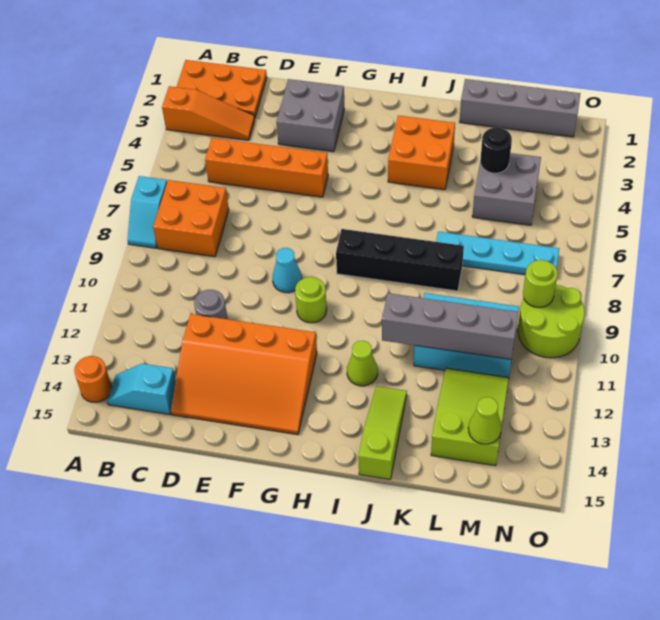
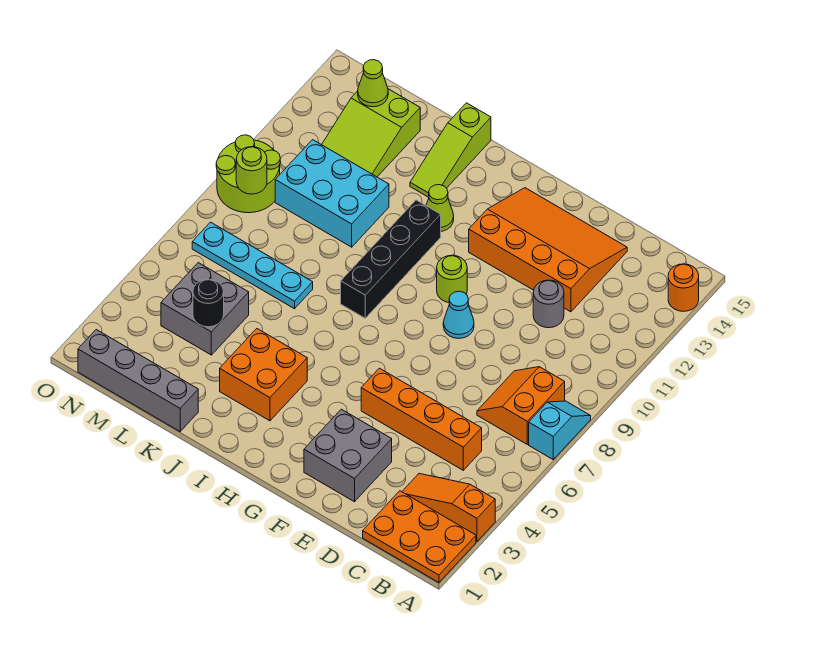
orange brick B7:C8 level 1 -> orange slope B7:C8 level 1 top B
cyan slope B14:C14 level 1 top C -> none
black brick H8:K8 level 1 -> black brick I8:I11 level 1
grey brick J11:M11 level 2 -> none

